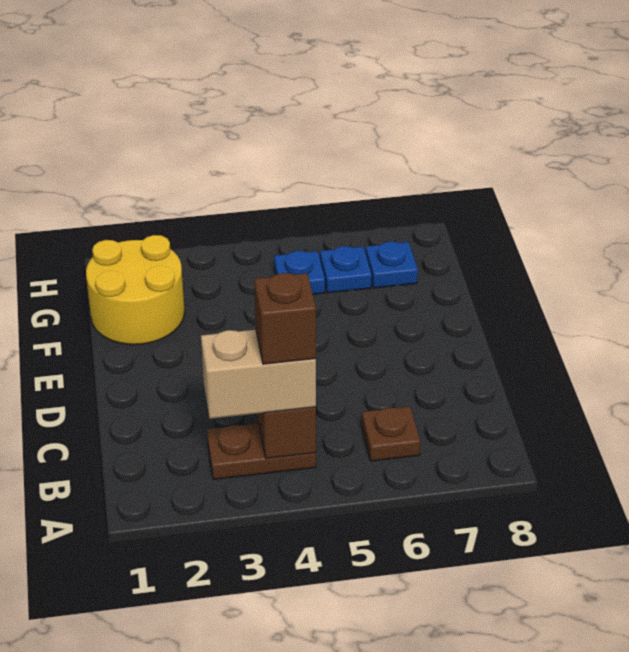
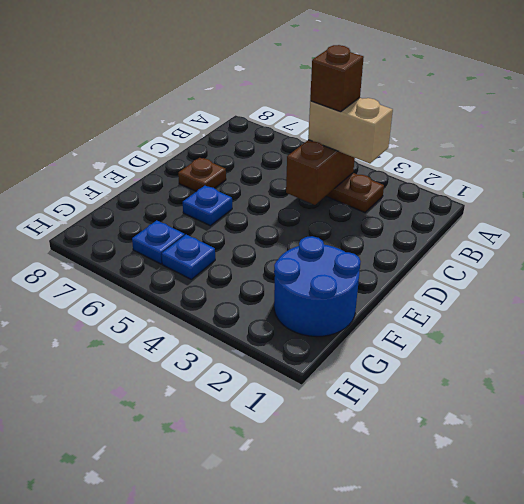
brown plate B6 level 1 -> brown plate D7 level 1
yellow round brick F1:G2 level 1 -> blue round brick F1:G2 level 1
blue plate G7 level 1 -> blue plate E6 level 1

